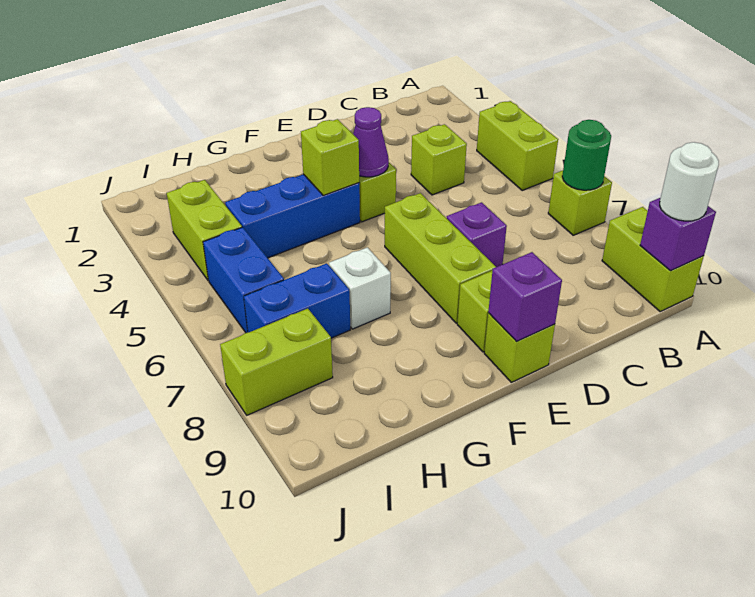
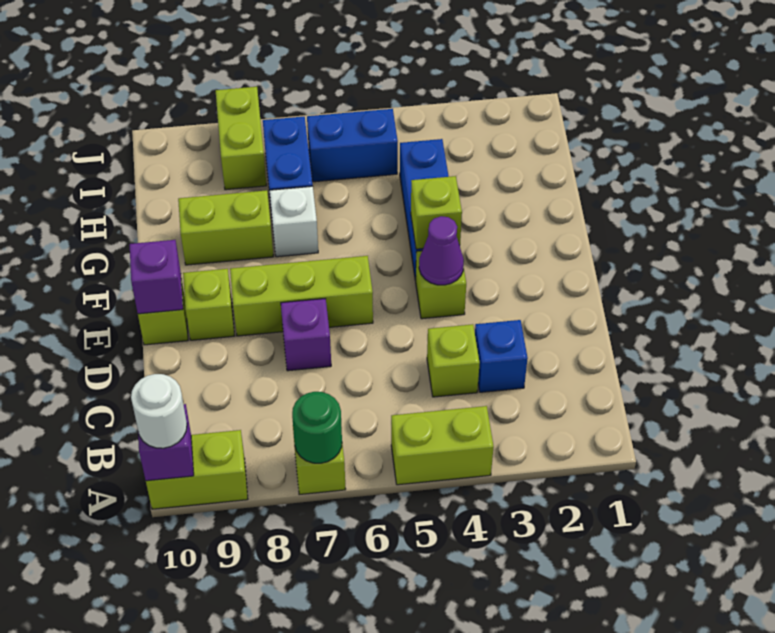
none -> blue brick C3 level 1
lime brick I3:I4 level 1 -> lime brick G8:G9 level 1

